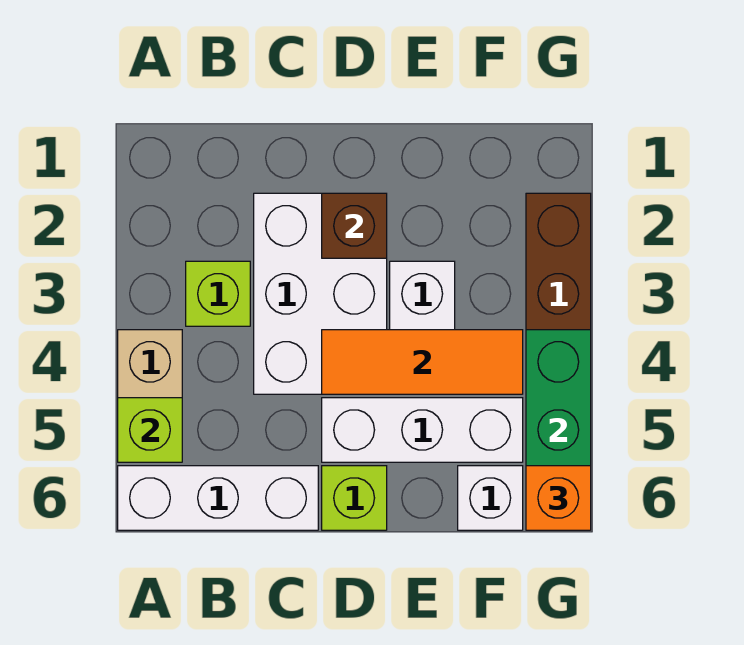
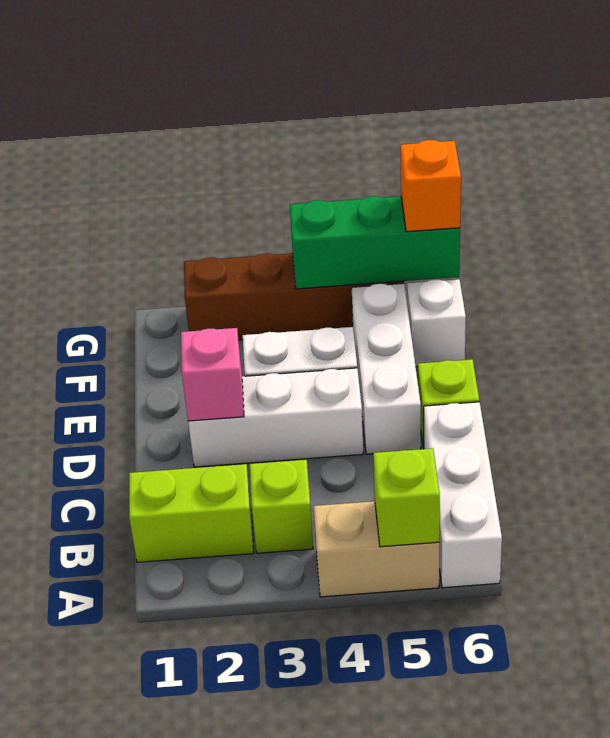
none -> lime brick B1:B2 level 1
white brick C2:D4 level 1 -> white brick D2:D4 level 1
brown brick D2 level 2 -> pink brick D2 level 2
orange tile D4:F4 level 2 -> none

